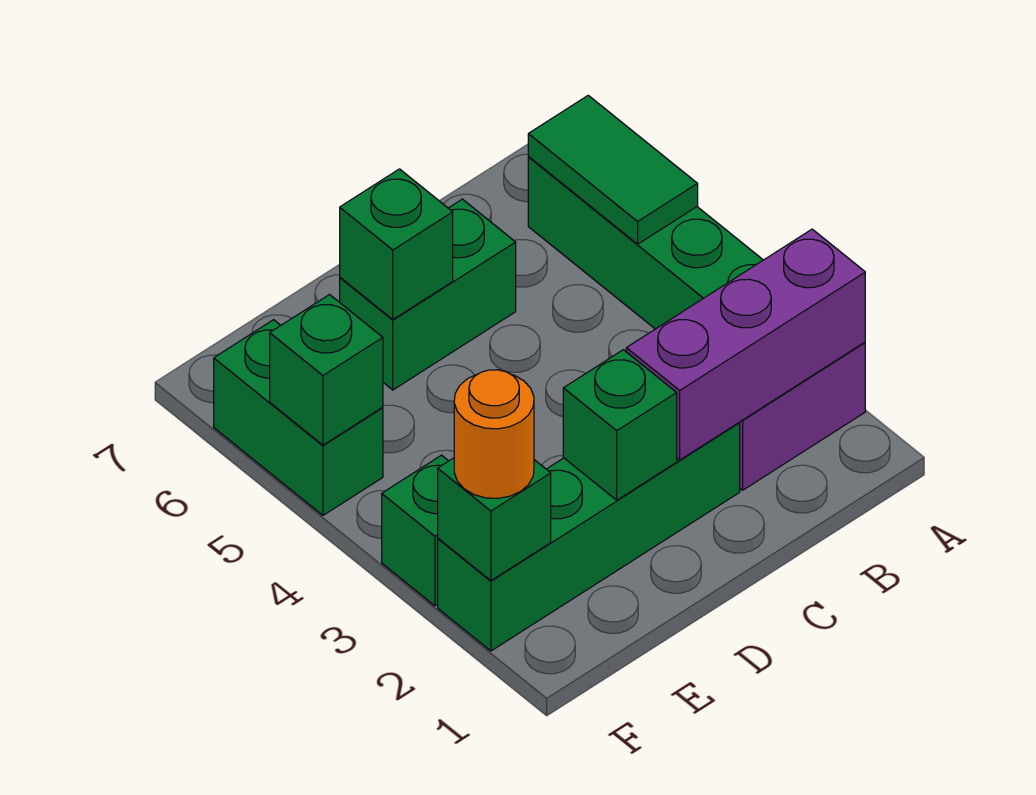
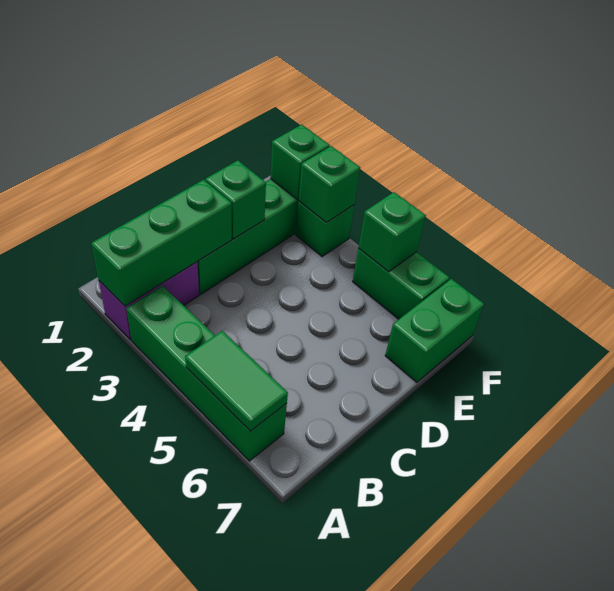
purple brick A2:C2 level 2 -> green brick A2:C2 level 2
green brick C6:D6 level 1 -> green brick E7:F7 level 1
green brick D6 level 2 -> green brick F3 level 2
orange round brick F2 level 3 -> none

